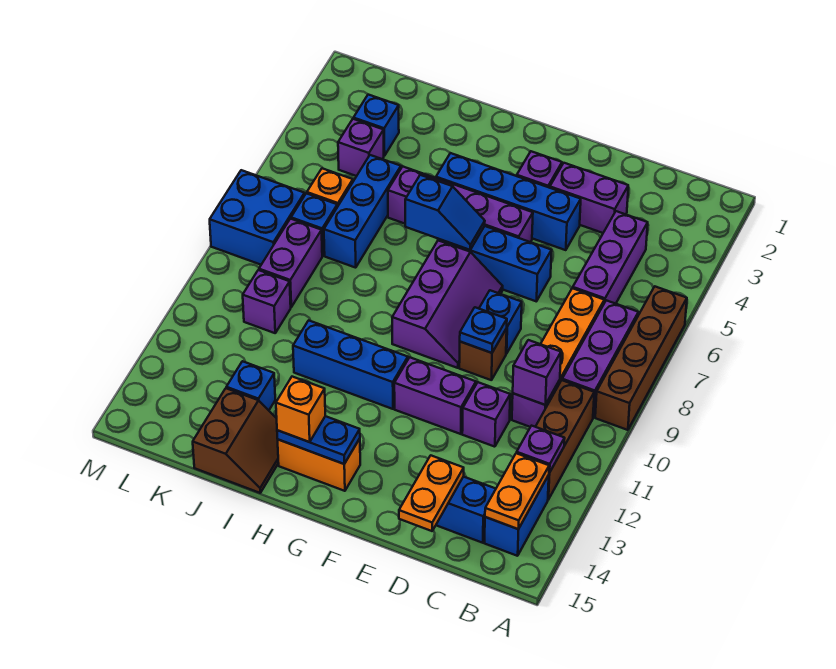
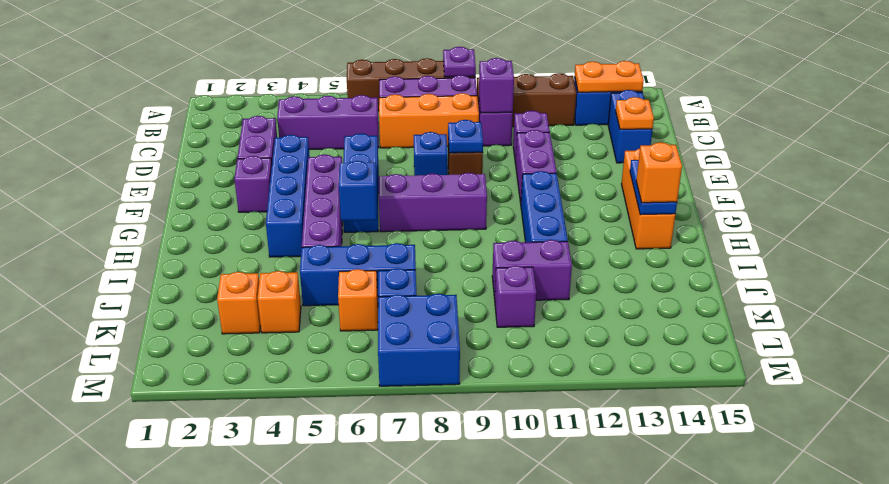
purple plate B12 level 2 -> purple plate A9 level 2
orange plate D14:D15 level 2 -> orange plate D14 level 2
orange brick G14:H14 level 1 -> orange brick F14:H14 level 1
brown slope I14:J15 level 1 top J -> none
blue brick J13 level 1 -> none
blue brick K3 level 1 -> orange brick K3 level 1
purple brick K4 level 1 -> orange brick K4 level 1
purple brick K8:K9 level 1 -> purple brick J10:J11 level 1

